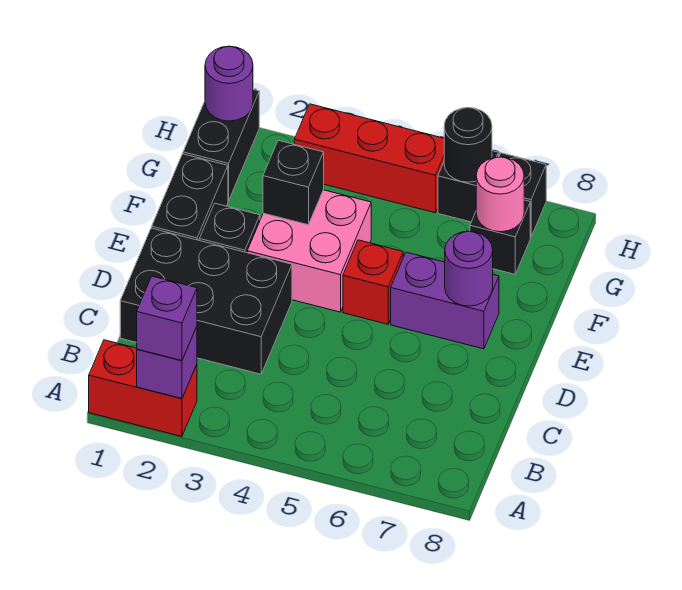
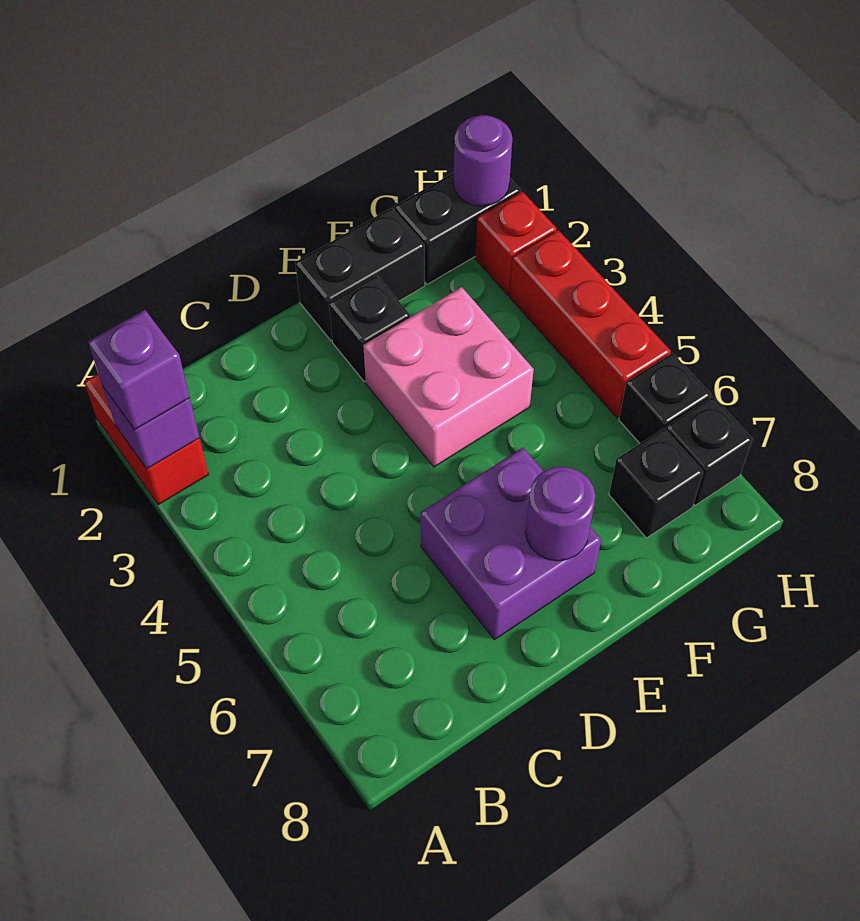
black brick C1:D3 level 1 -> none
red brick E5 level 1 -> red brick H2 level 1
purple brick E6:E7 level 1 -> purple brick D6:E7 level 1
black brick F3 level 2 -> none
pink round brick G7 level 2 -> none
black round brick H6 level 2 -> none

